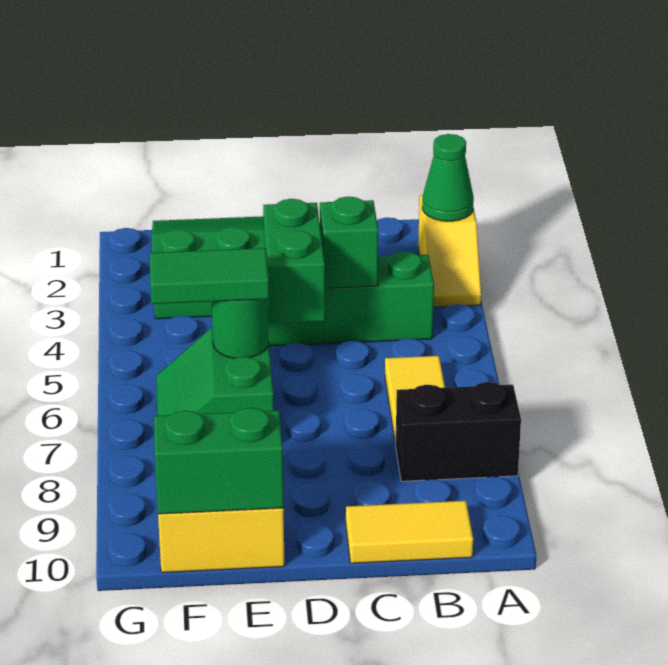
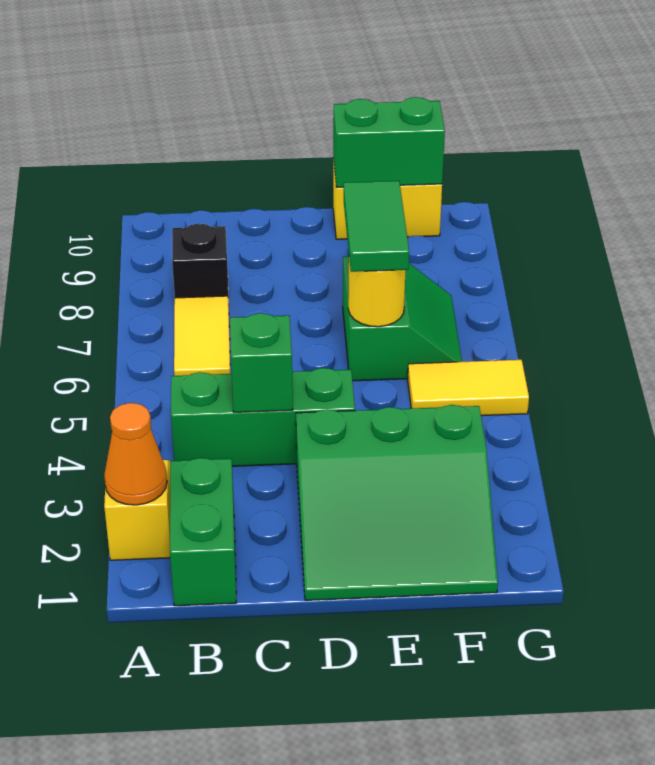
green cone A2 level 2 -> orange cone A2 level 2
black brick A8:B8 level 1 -> black brick B8 level 1
yellow tile B10:C10 level 1 -> yellow tile F5:G5 level 1
green brick D4:D5 level 2 -> green brick B1:B2 level 1
green round brick E6 level 2 -> yellow round brick E6 level 2
green tile E6:F6 level 3 -> green tile E6:E7 level 3

